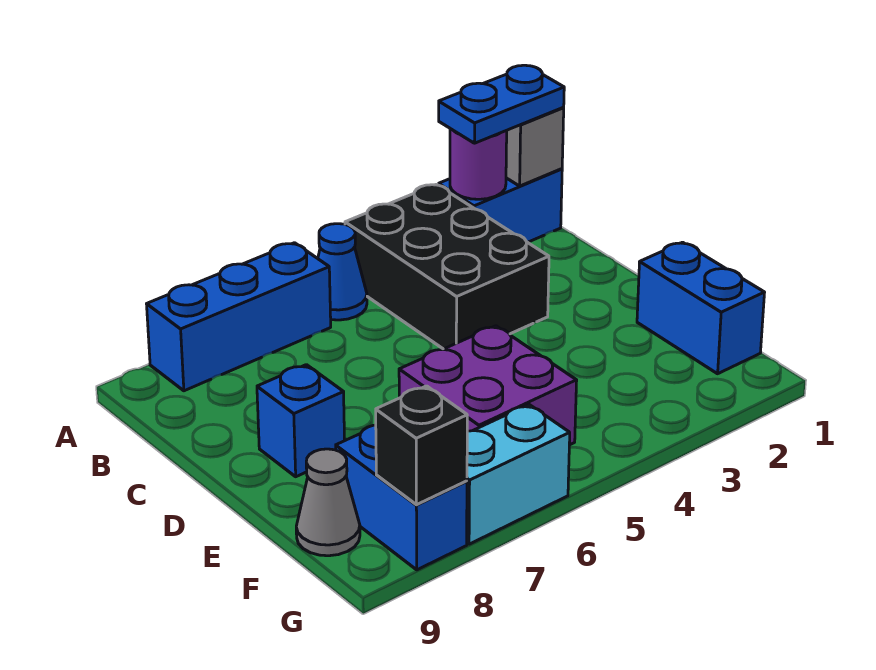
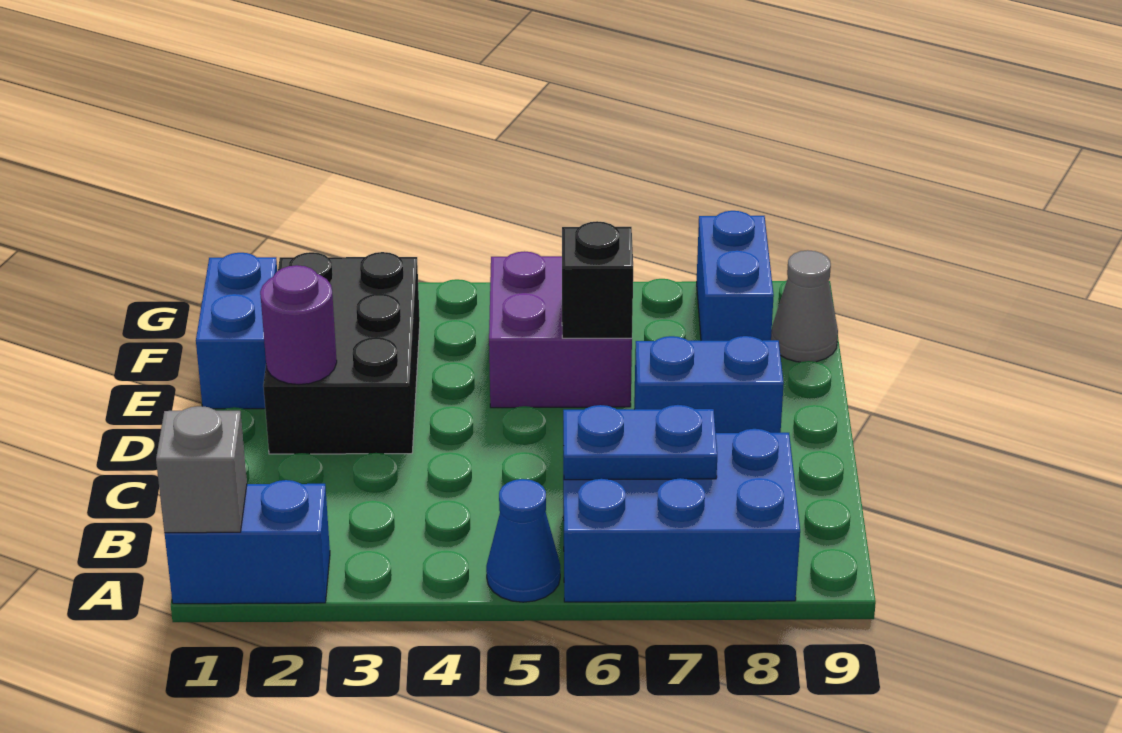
blue plate A1:A2 level 3 -> blue plate B6:B7 level 2
purple round brick A2 level 2 -> purple round brick D2 level 2
black brick A3:C4 level 1 -> black brick D2:F3 level 1
blue brick A6:A8 level 1 -> blue brick A6:B8 level 1
blue brick D8 level 1 -> blue brick D7:D8 level 1
cyan brick G6:G7 level 1 -> none
black brick G8 level 2 -> black brick E6 level 2

